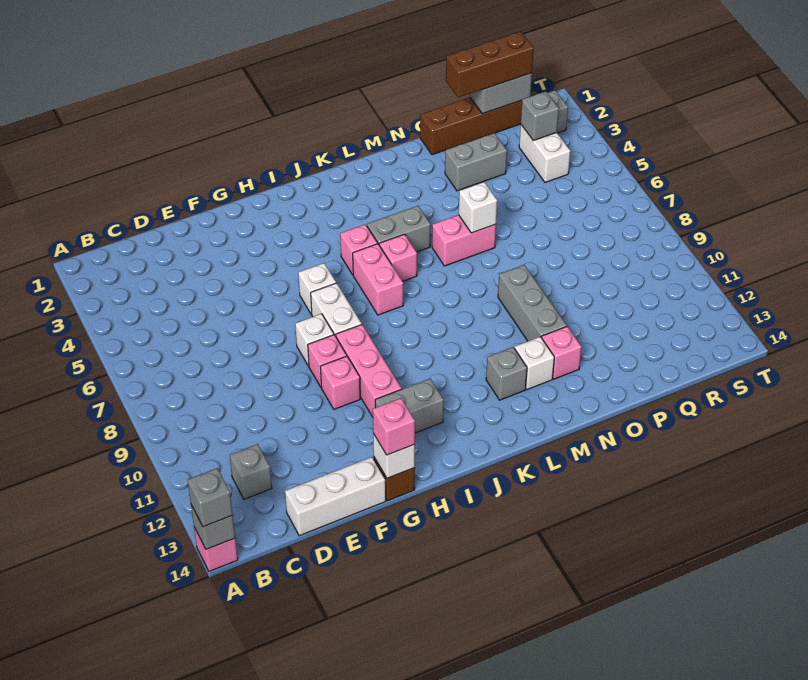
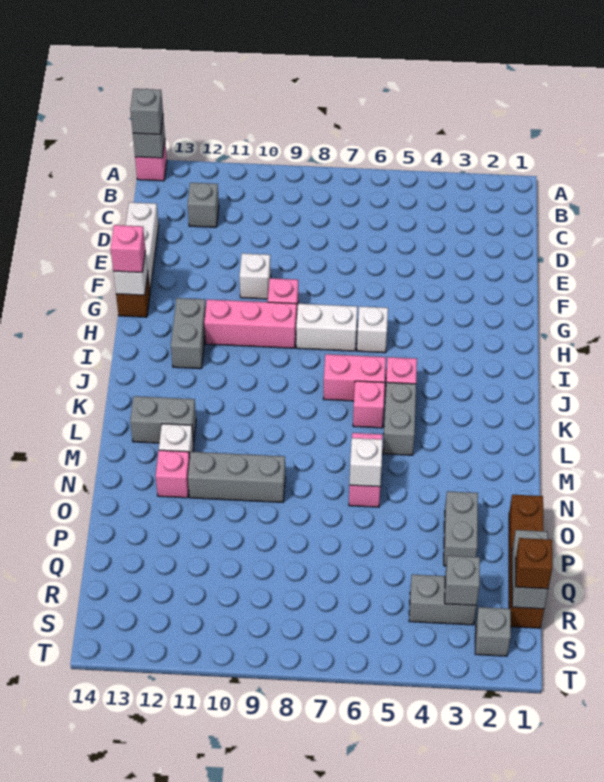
white brick G8 level 1 -> white brick F10 level 1
pink brick G10 level 1 -> none
grey brick L12 level 1 -> grey brick L12:L13 level 1
brown brick P1:R1 level 3 -> brown brick R1 level 3
white brick R3:R4 level 1 -> grey brick R3:R4 level 1

